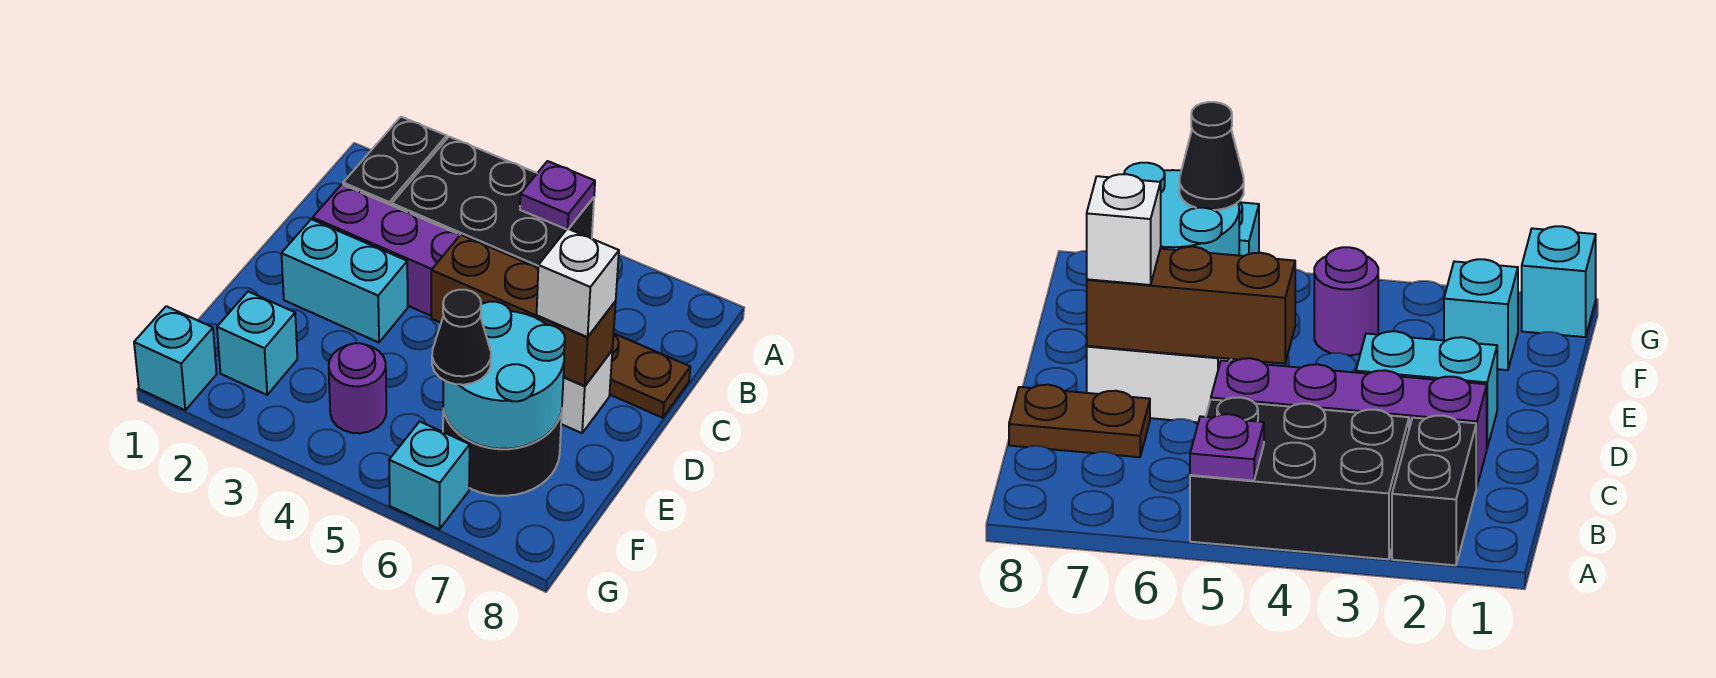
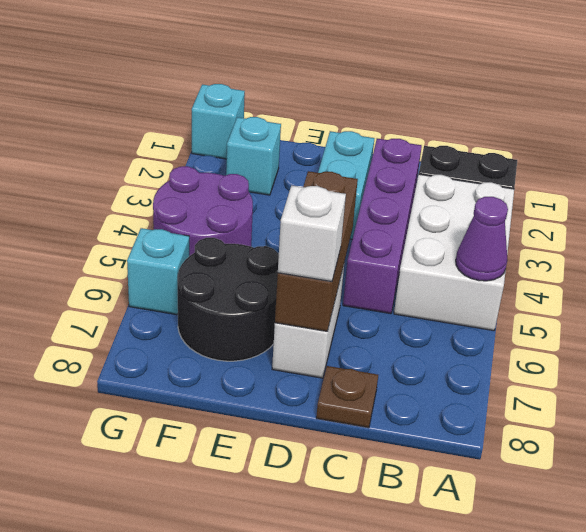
black brick A3:B5 level 1 -> white brick A3:B5 level 1
purple plate A5 level 2 -> purple cone A5 level 2
brown plate C7:C8 level 1 -> brown plate C8 level 1
cyan round brick E6:F7 level 2 -> none
purple round brick F4 level 1 -> purple round brick F4:G5 level 1
black cone F6 level 3 -> none

